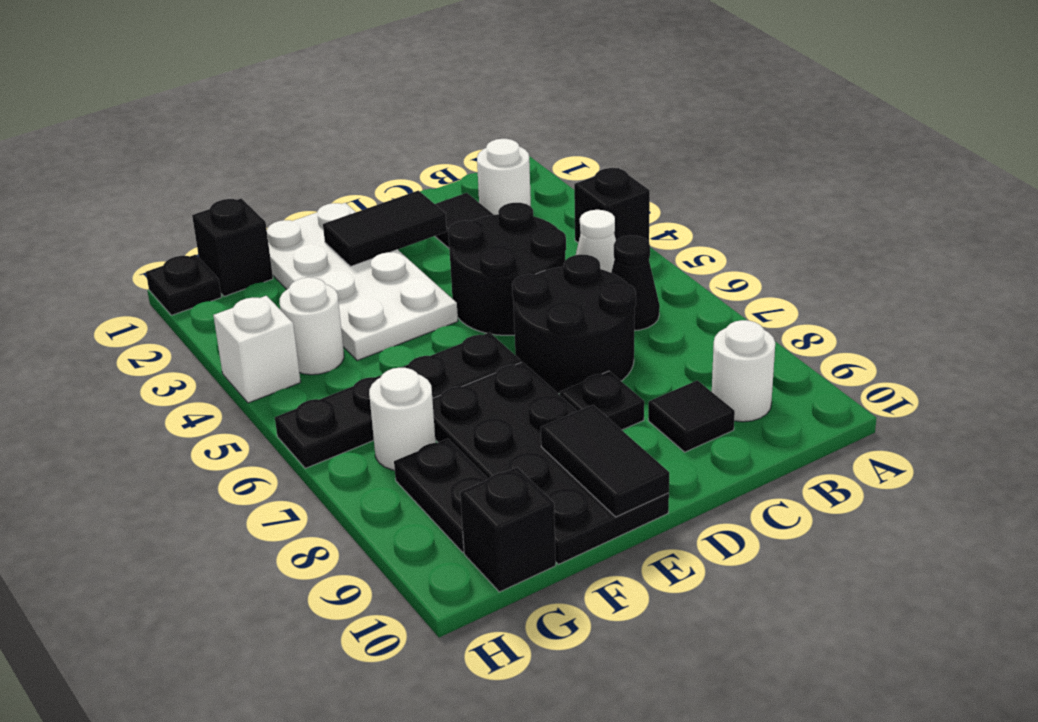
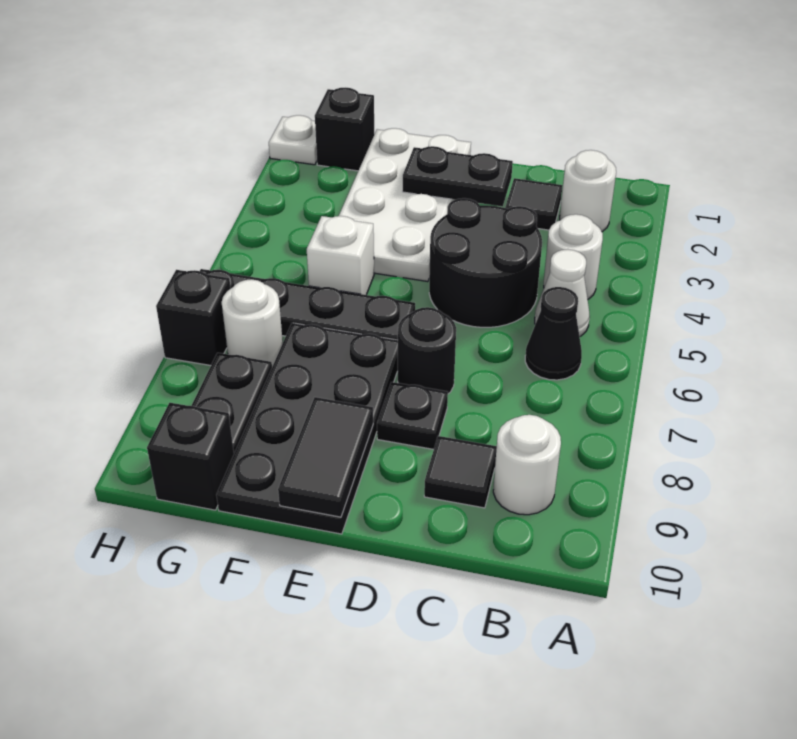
black brick A4 level 1 -> black brick H7 level 1
black round brick C6:D7 level 1 -> black round brick D7 level 1
black tile D2:E2 level 2 -> black plate D2:E2 level 2
white round brick G4 level 1 -> white round brick B4 level 1
black plate H1 level 1 -> white plate H1 level 1
white brick H4 level 1 -> white brick F5 level 1

